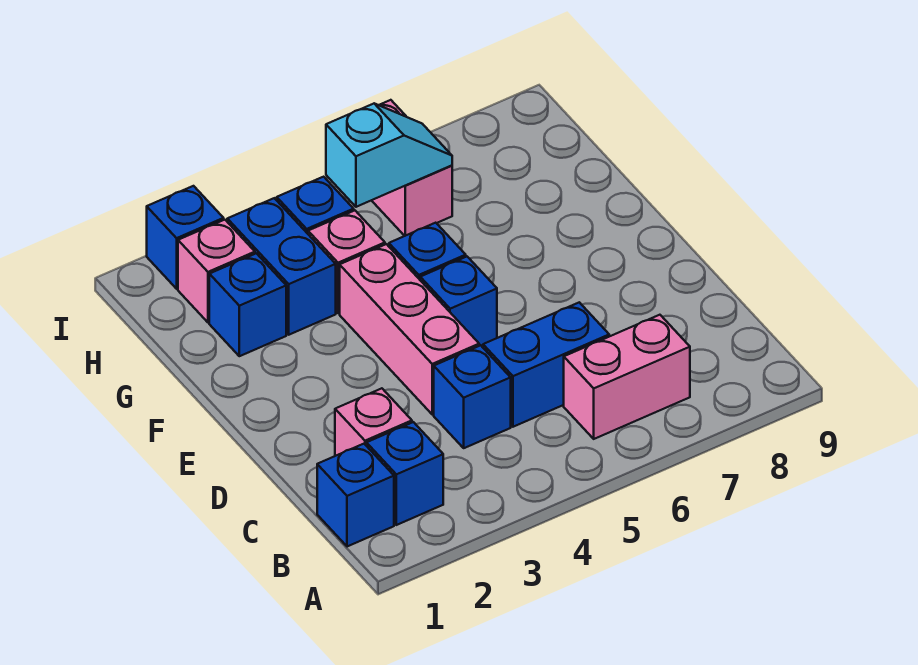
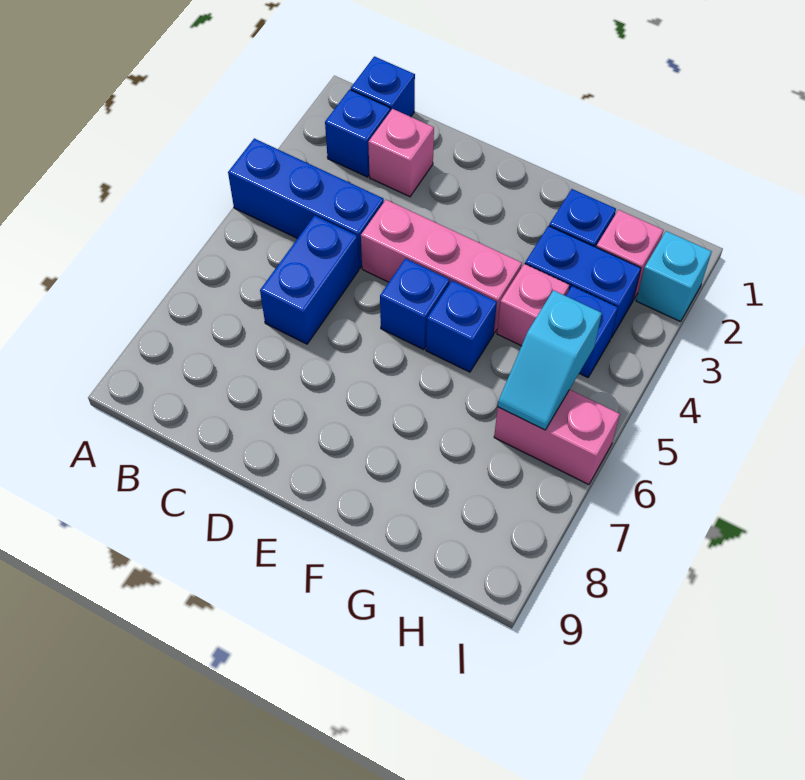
pink brick B6:B7 level 1 -> none
blue brick C4 level 1 -> blue brick A4:C4 level 1
blue brick I2 level 1 -> cyan brick I2 level 1

